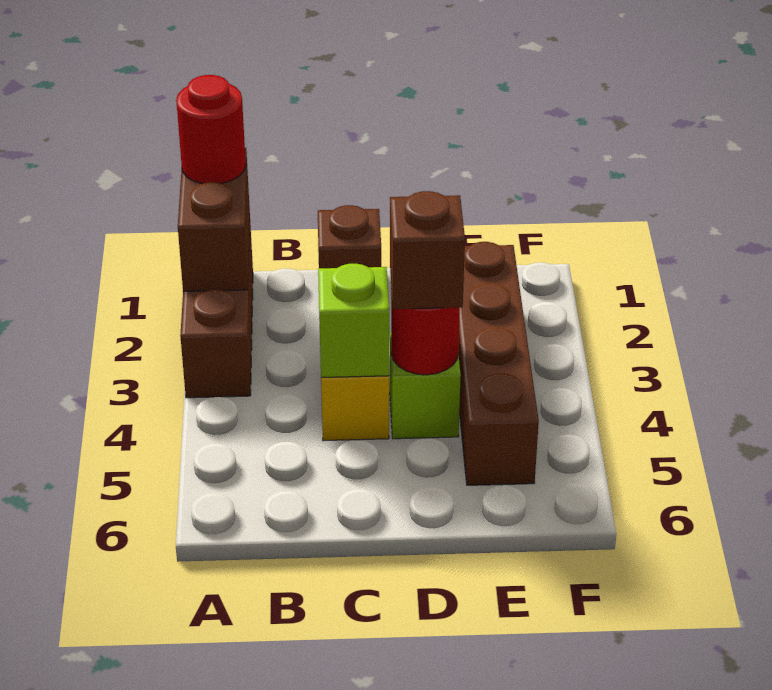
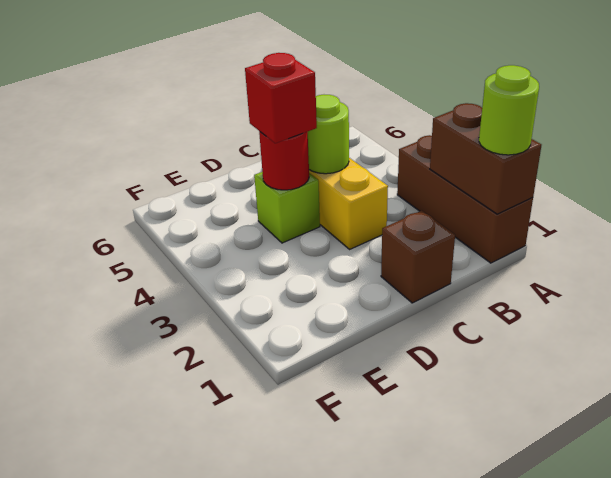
red round brick A1 level 3 -> lime round brick A1 level 3
lime brick C4 level 2 -> lime round brick C4 level 2
brown brick D4 level 3 -> red brick D4 level 3
brown brick E2:E5 level 1 -> none

